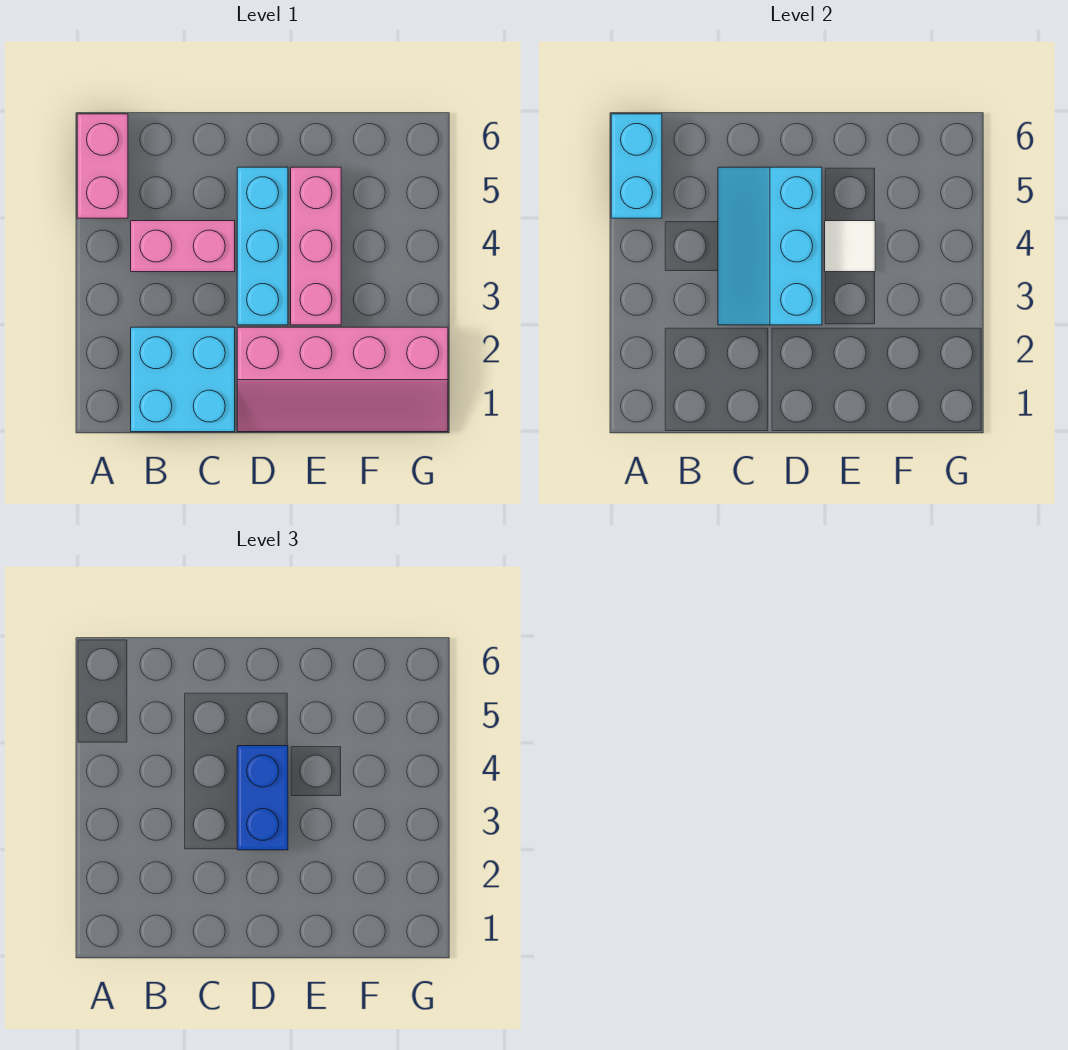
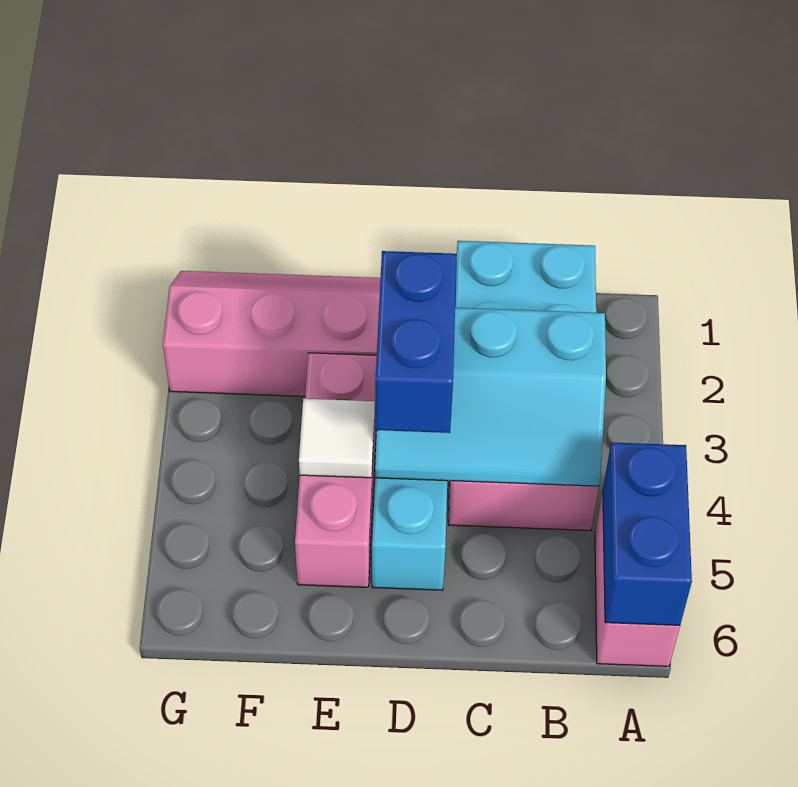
cyan brick A5:A6 level 2 -> blue brick A5:A6 level 2
cyan slope C3:D5 level 2 top D -> cyan slope B3:D4 level 2 top 3

